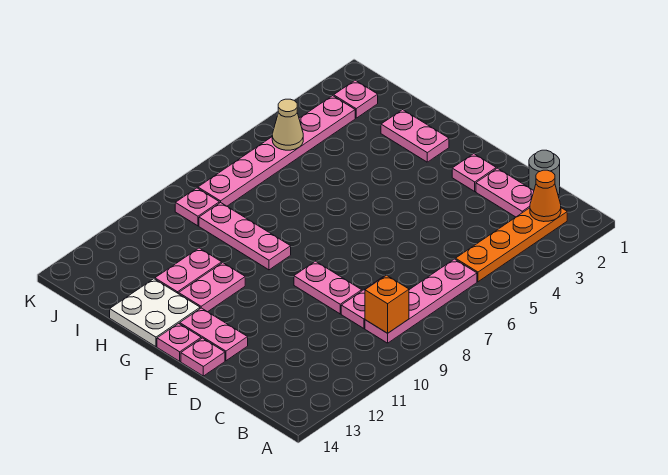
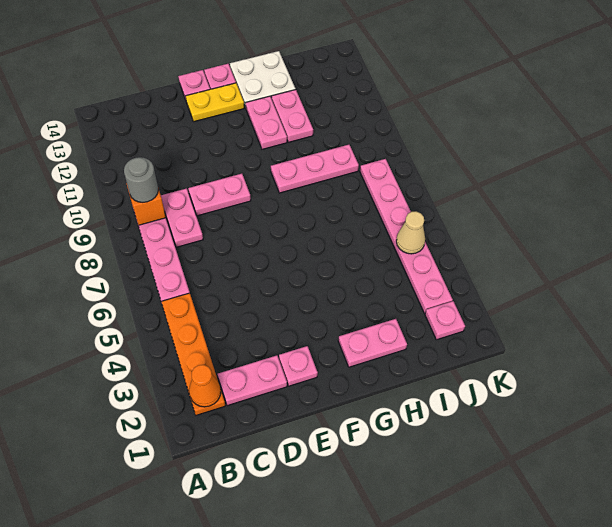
grey round brick C1 level 1 -> grey round brick B9 level 3
pink plate E13:F13 level 1 -> yellow plate E13:F13 level 1
pink plate J9 level 1 -> none

